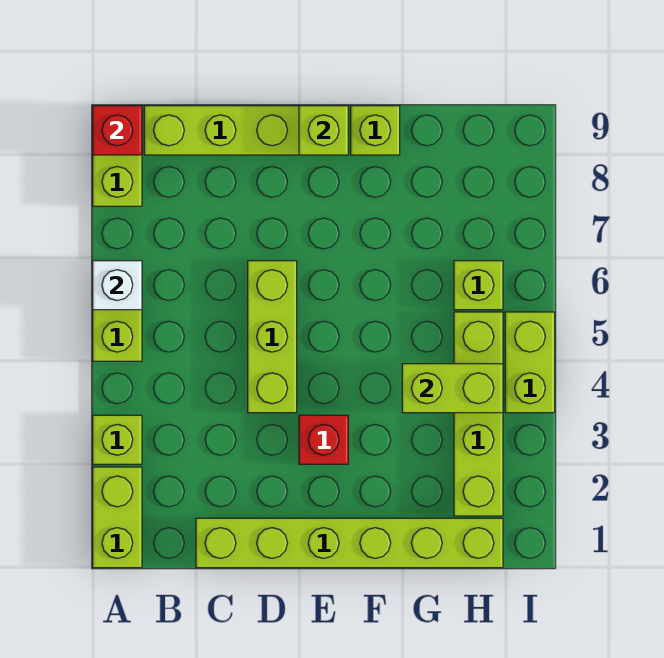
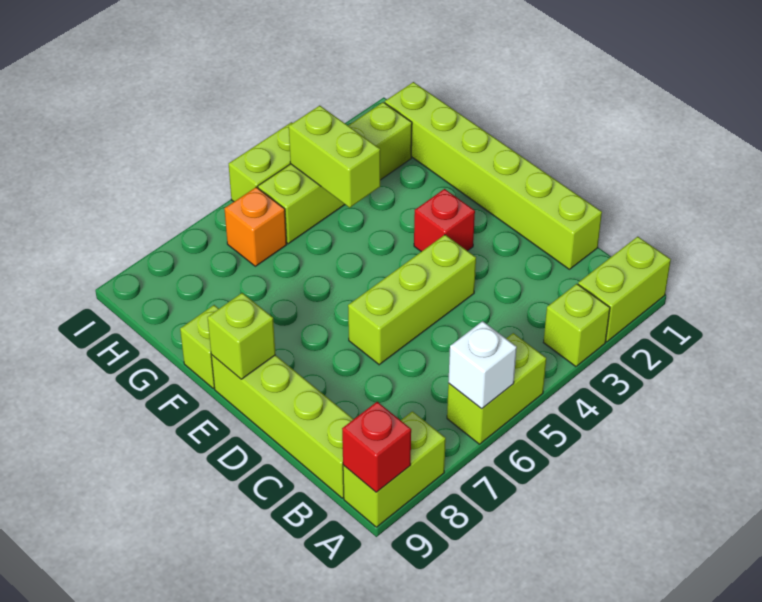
lime brick H6 level 1 -> orange brick H6 level 1

